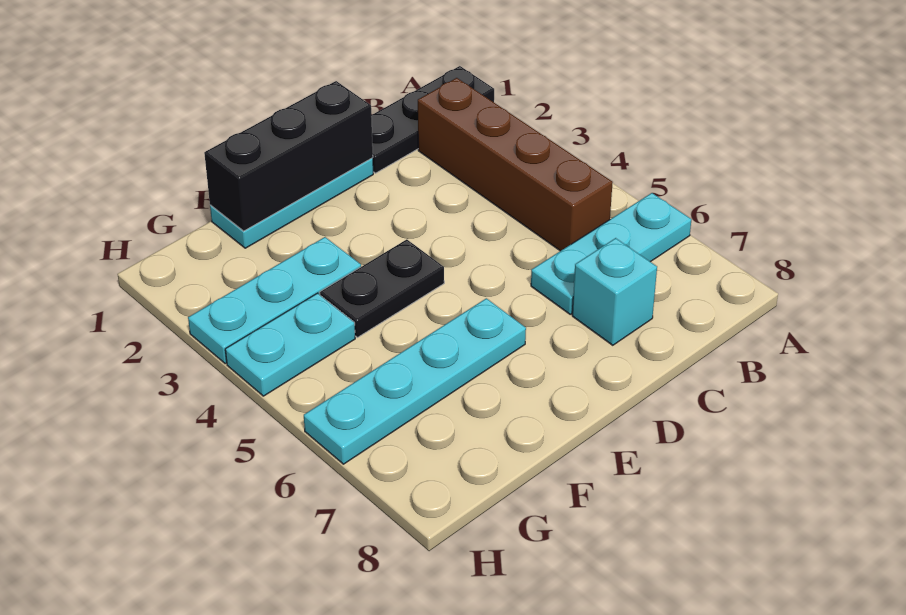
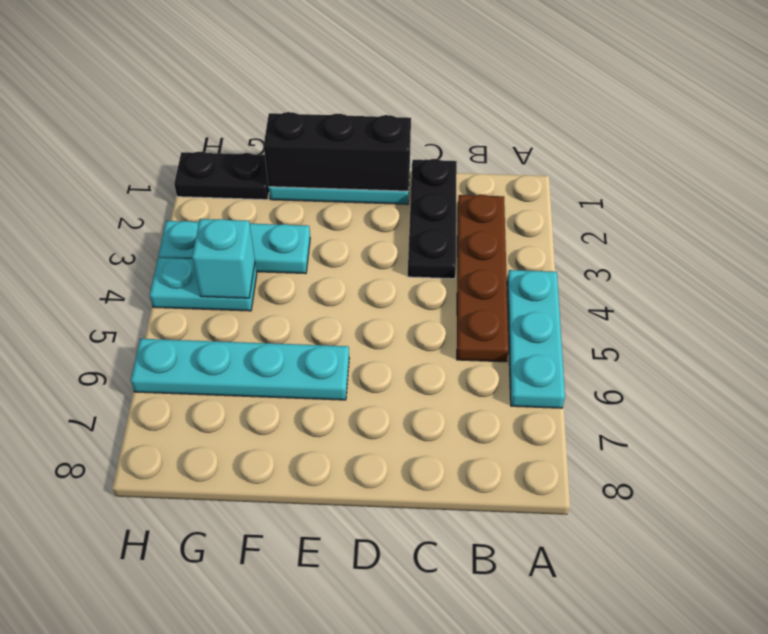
black plate A1:C1 level 1 -> black plate C1:C3 level 1
cyan plate A6:C6 level 1 -> cyan plate A4:A6 level 1
brown brick B2:B5 level 1 -> brown plate B2:B5 level 1
cyan brick C7 level 1 -> cyan brick G4 level 2
black plate E4:F4 level 1 -> black plate G1:H1 level 1

